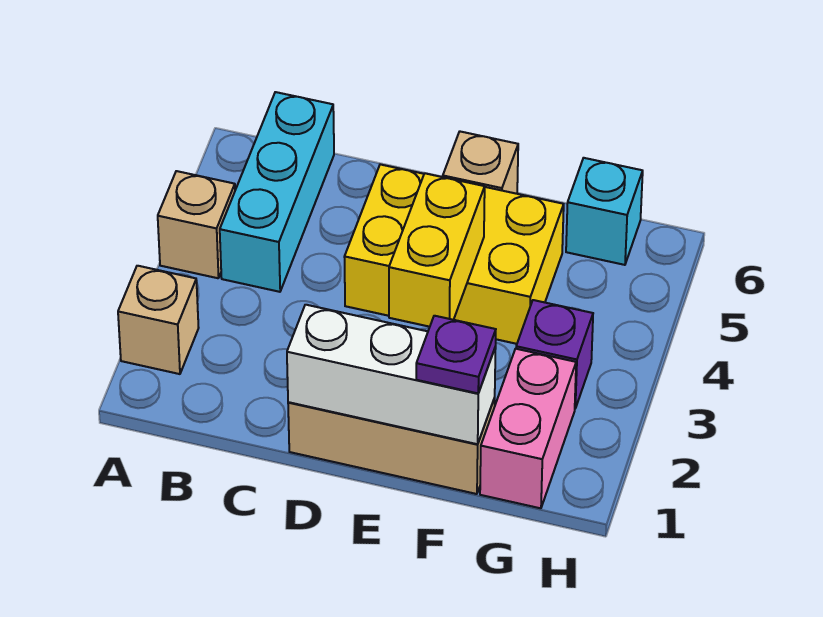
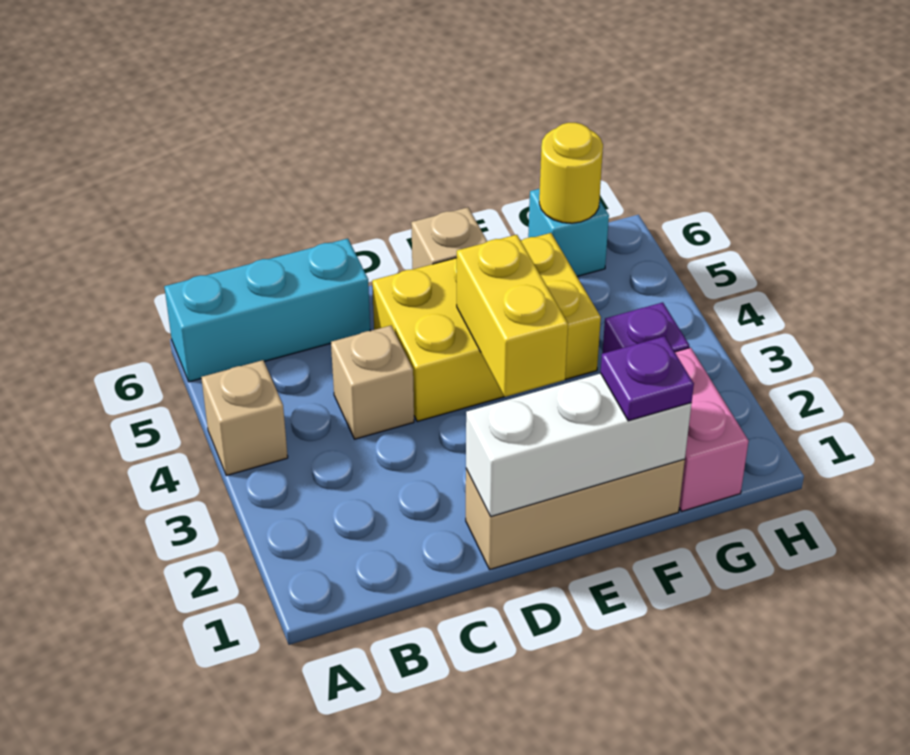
tan brick A2 level 1 -> tan brick C4 level 1
cyan brick B4:B6 level 1 -> cyan brick A6:C6 level 1
none -> yellow round brick G6 level 2

